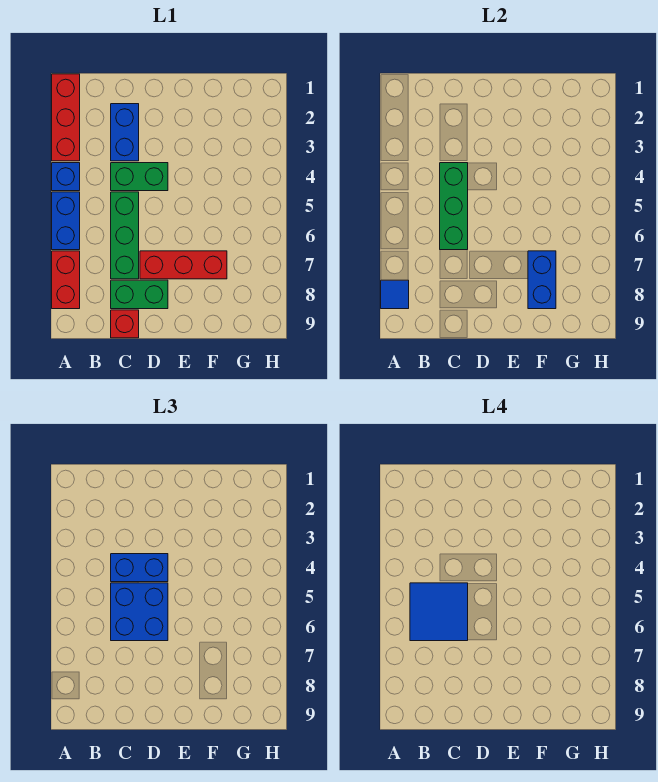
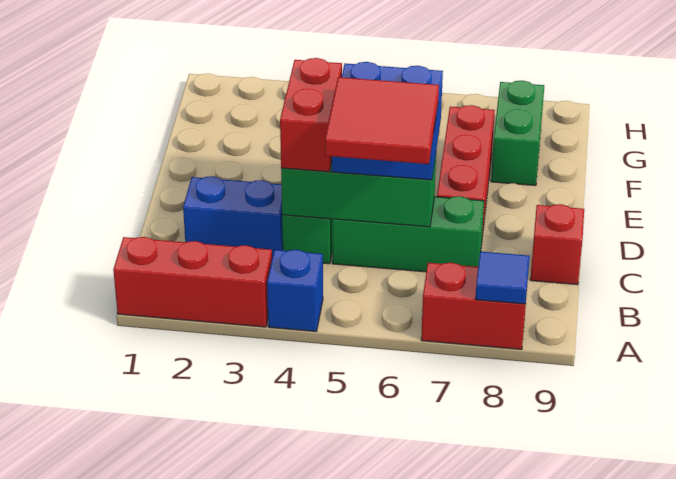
blue brick A5:A6 level 1 -> none
blue tile B5:C6 level 4 -> red tile B5:C6 level 4
blue brick C4:D4 level 3 -> red brick C4:D4 level 3
green brick C8:D8 level 1 -> green brick F8:G8 level 1
blue brick F7:F8 level 2 -> none

